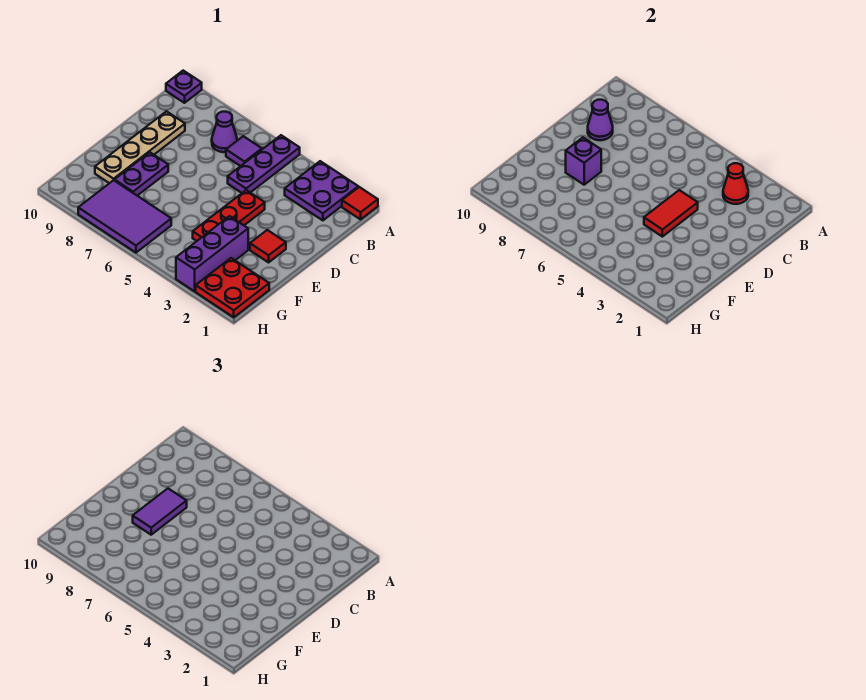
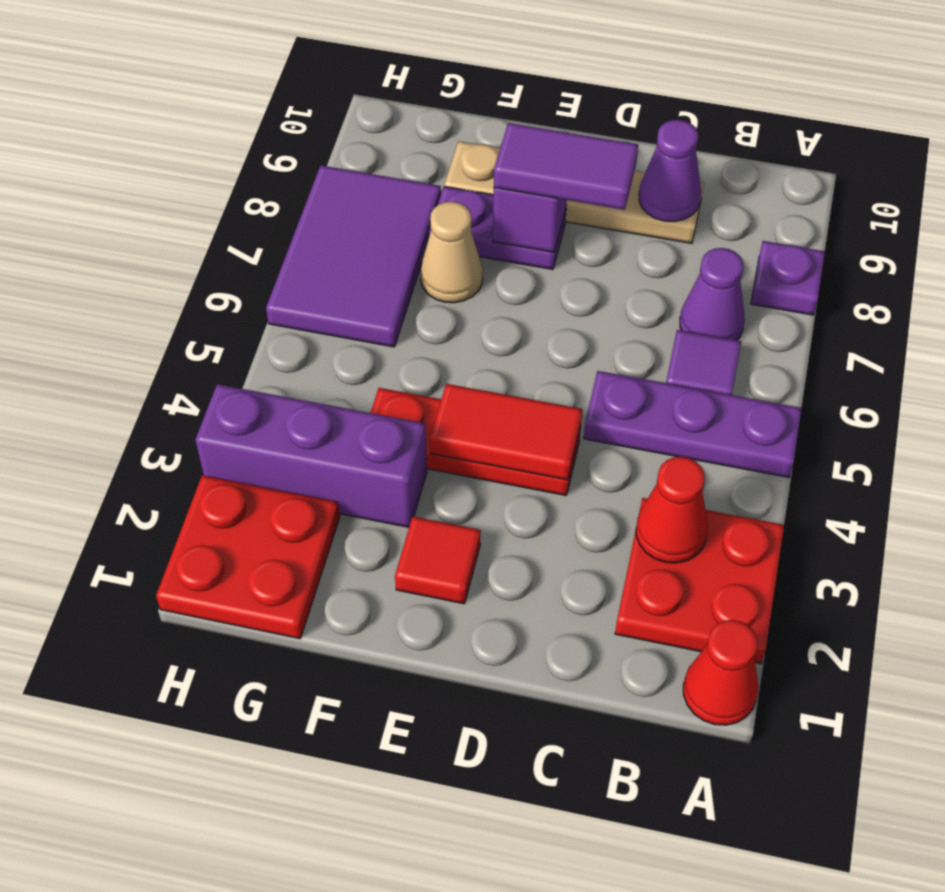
red tile A1 level 1 -> red cone A1 level 1
purple plate A2:B3 level 1 -> red plate A2:B3 level 1
purple plate A10 level 1 -> purple plate A8 level 1
none -> tan cone F7 level 1

